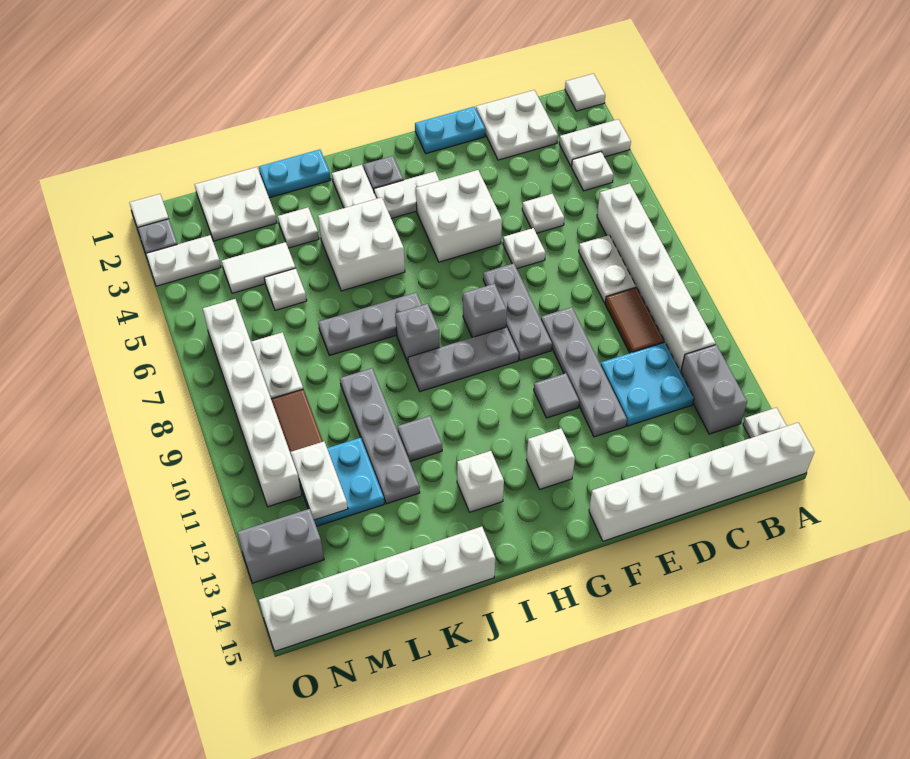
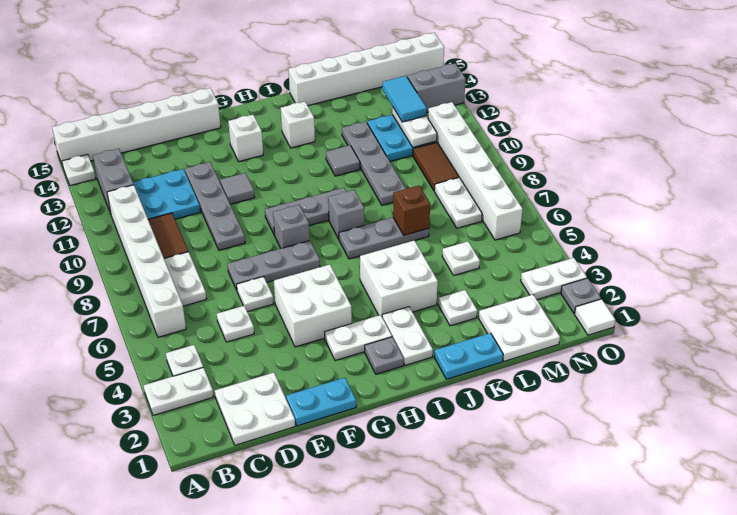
white tile A1 level 1 -> none
grey plate F7:F9 level 1 -> grey plate E7:G7 level 1
none -> brown brick K7 level 2
white tile L4:M4 level 1 -> none
none -> cyan tile M12:M13 level 3

